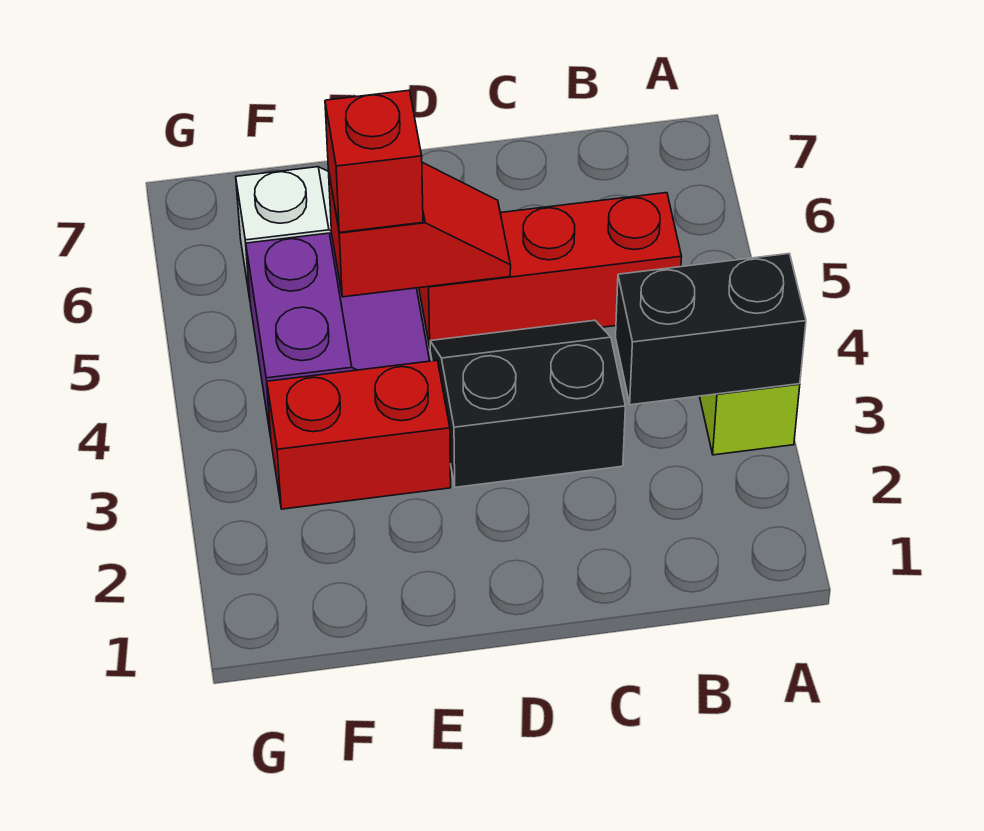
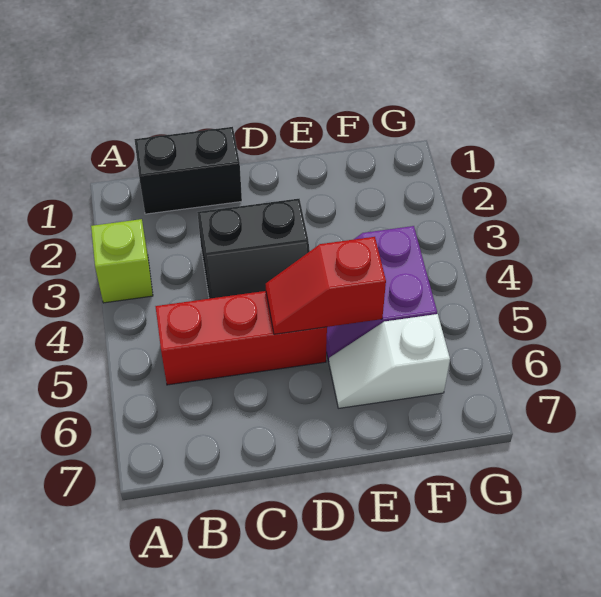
black brick A3:B3 level 2 -> black brick B1:C1 level 1
red brick E3:F3 level 1 -> none
red brick E5 level 3 -> none

